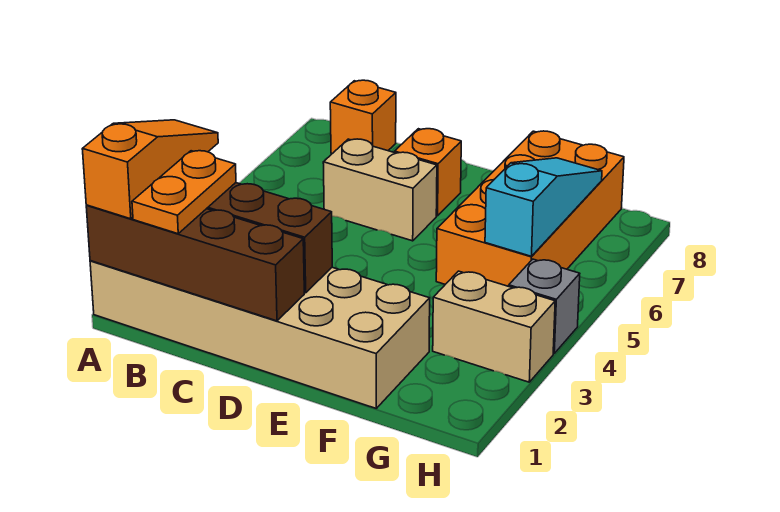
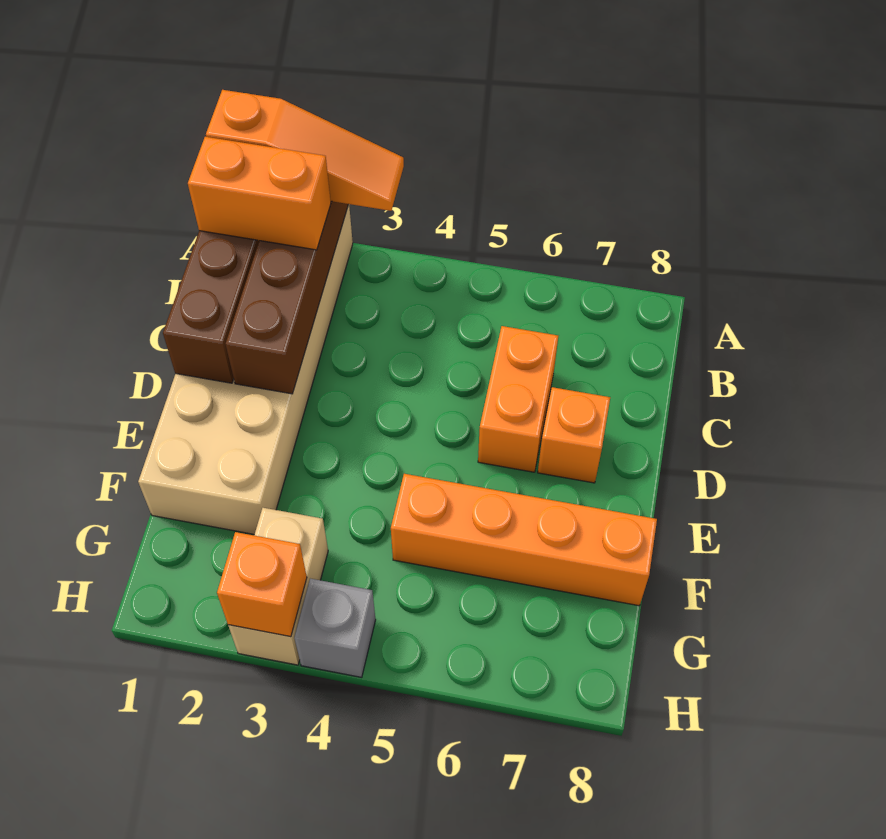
orange plate B1:B2 level 3 -> orange brick B1:B2 level 3
orange brick B8 level 1 -> orange brick H3 level 2
tan brick C6:D6 level 1 -> orange brick C6:D6 level 1
orange brick F5:G8 level 1 -> orange brick F5:F8 level 1
cyan slope G5:G7 level 2 top 5 -> none

